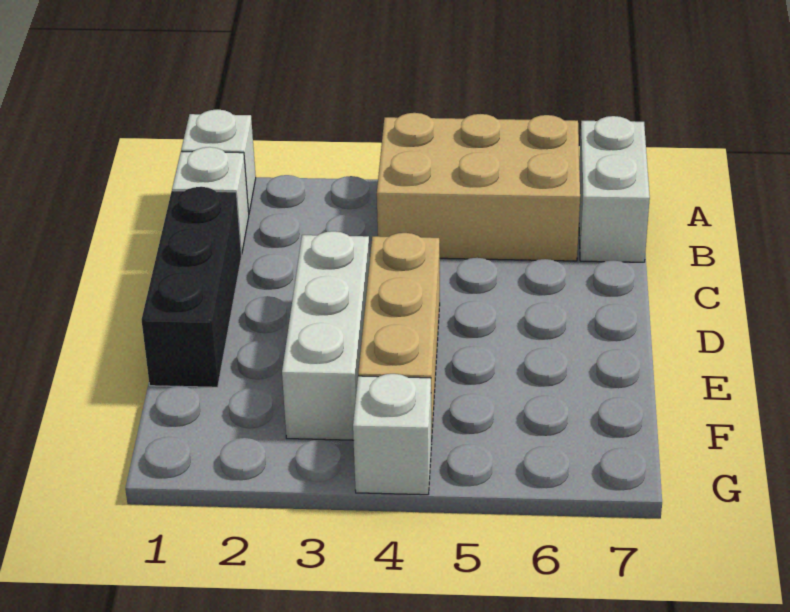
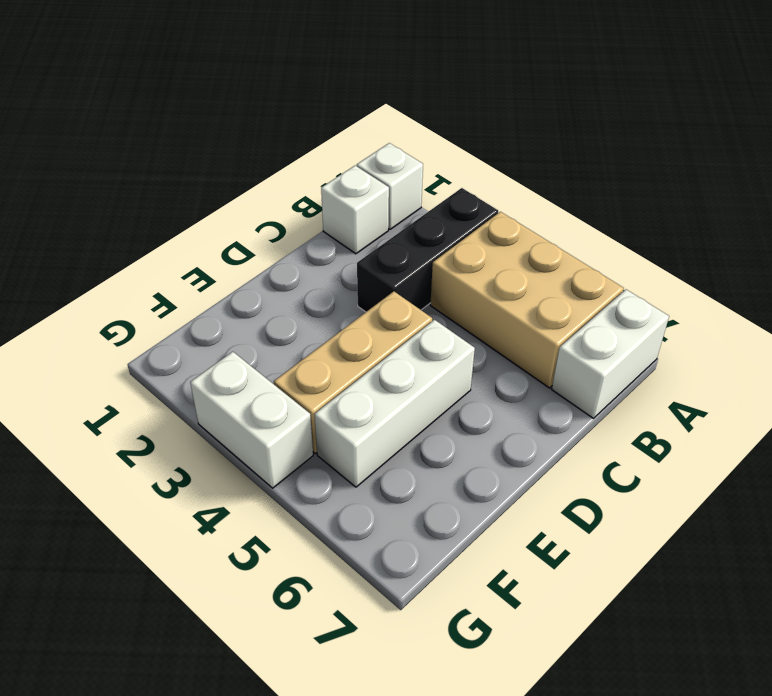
black brick C1:E1 level 1 -> black brick A3:C3 level 1
white brick D3:F3 level 1 -> white brick D5:F5 level 1
white brick G4 level 1 -> white brick G3:G4 level 1

